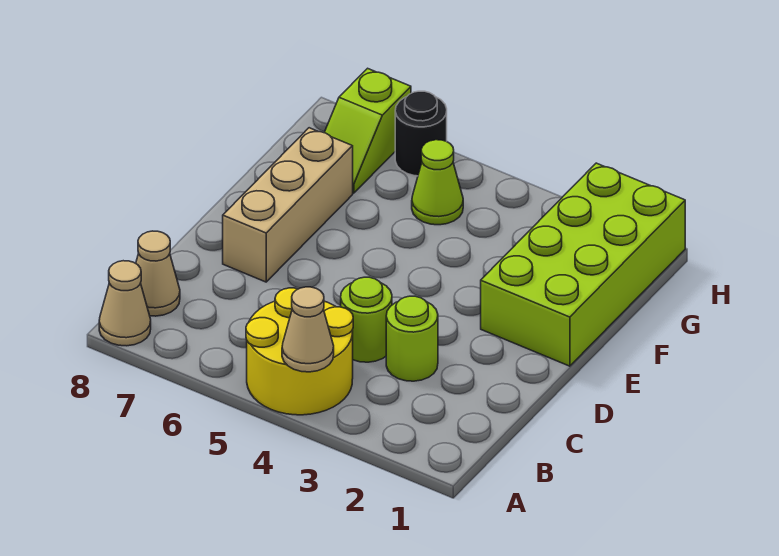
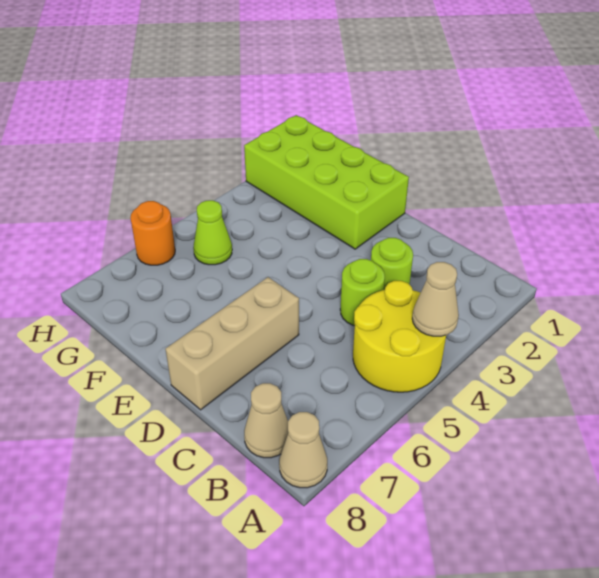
tan brick D7:F7 level 1 -> tan brick D6:D8 level 1
lime slope G7:H7 level 1 top H -> none
black round brick H6 level 1 -> orange round brick H6 level 1

